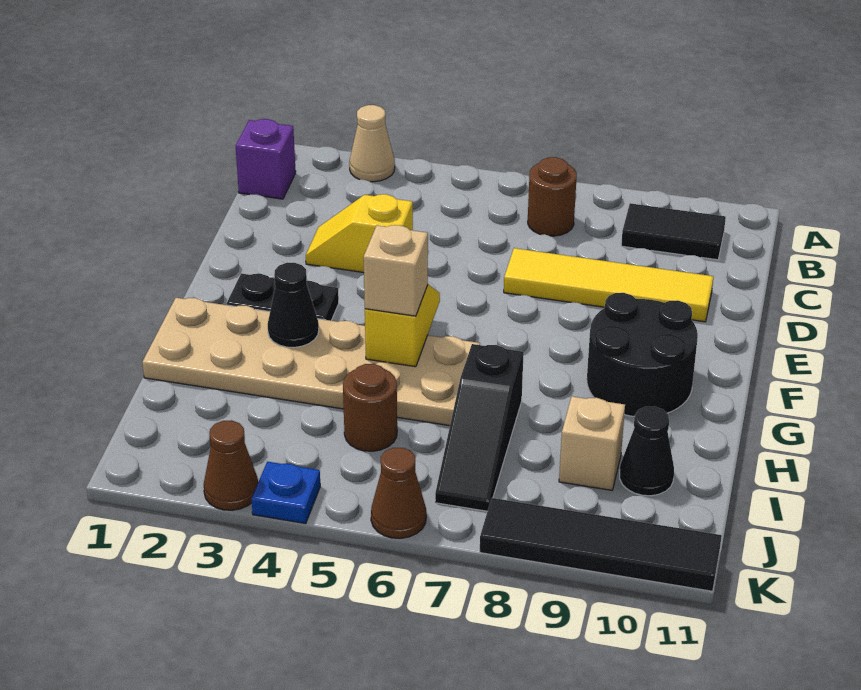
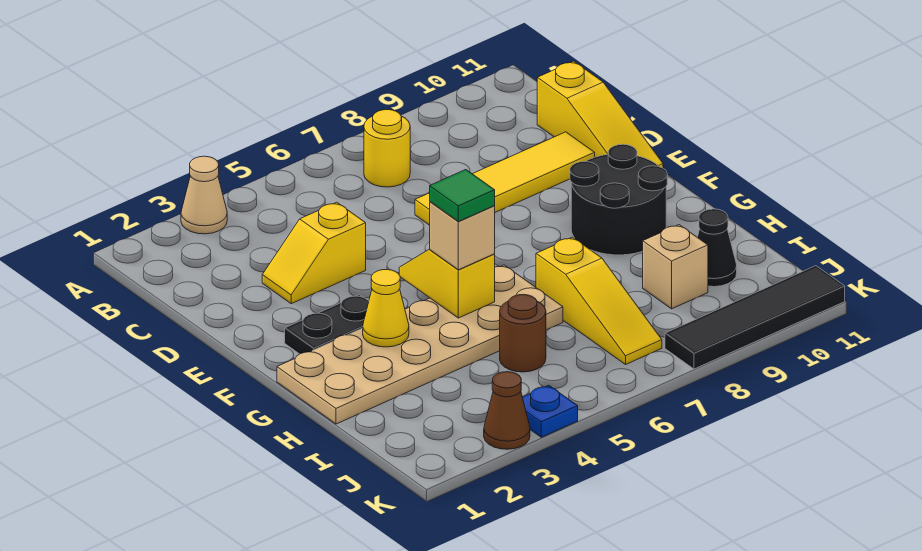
purple brick B1 level 1 -> none
brown round brick B7 level 1 -> yellow round brick B7 level 1
black tile B9:B10 level 1 -> none
none -> yellow slope C11:E11 level 1 top C
black cone G3 level 2 -> yellow cone G3 level 2
none -> green tile G5 level 4
black slope H7:J7 level 1 top H -> yellow slope H7:J7 level 1 top H
brown cone K6 level 1 -> none

